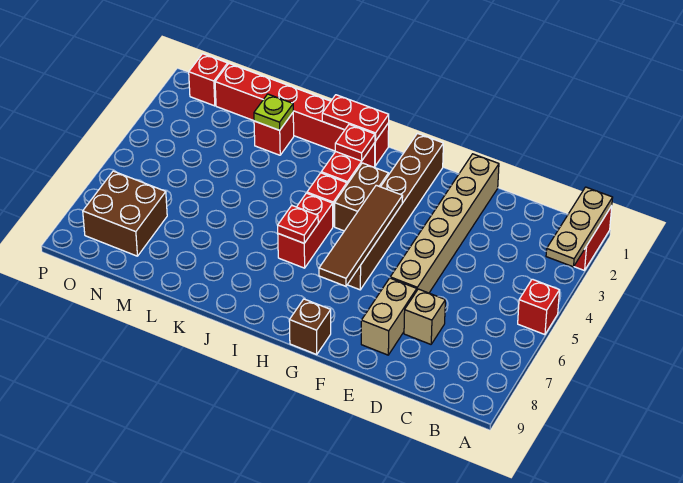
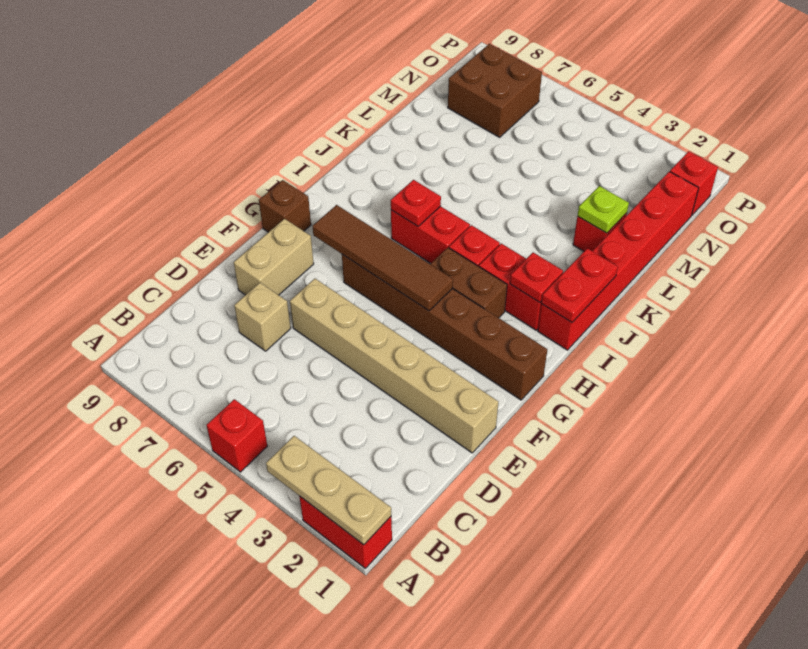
tan brick E7:E8 level 1 -> tan brick E8:F8 level 1

